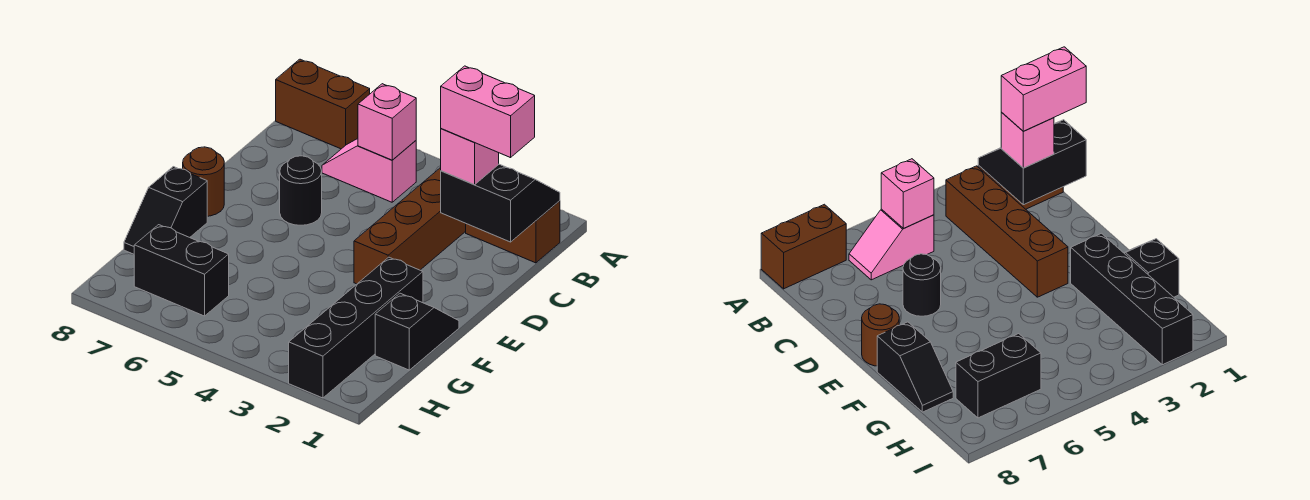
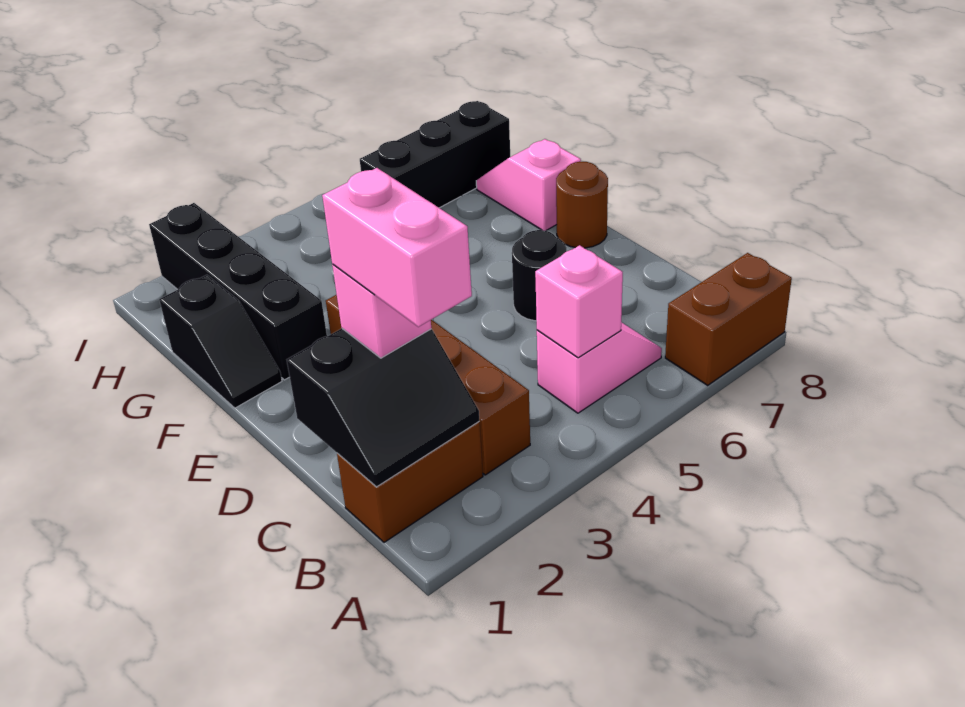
pink brick C1:C2 level 4 -> pink brick B2:C2 level 4
black slope F8:G8 level 1 top F -> pink slope F8:G8 level 1 top F
black brick H6:H7 level 1 -> black brick H6:H8 level 1

